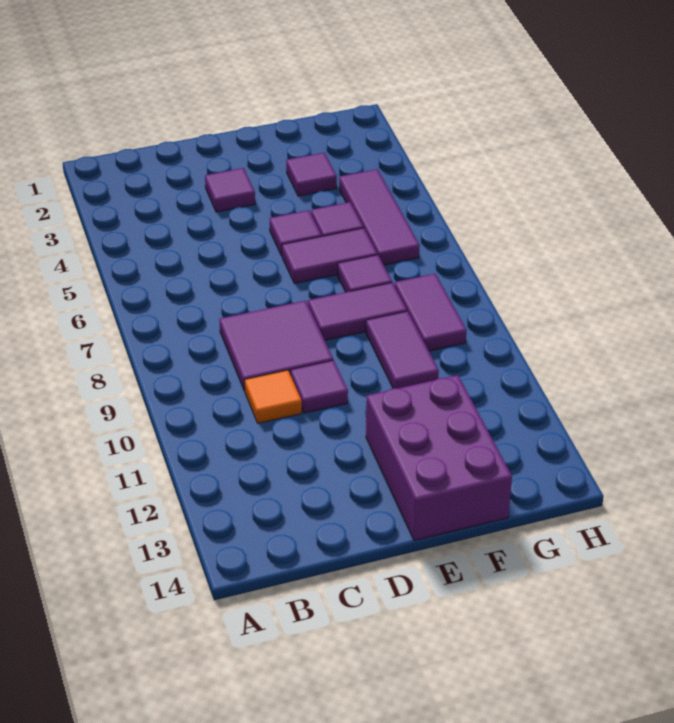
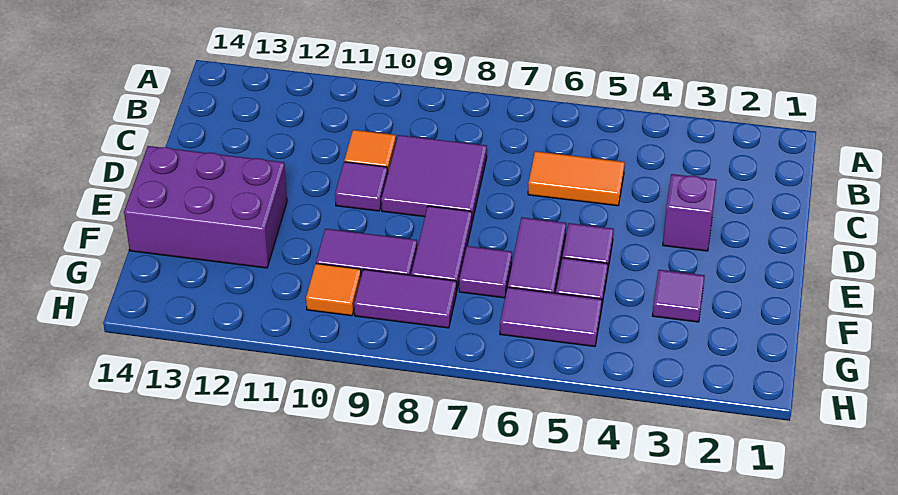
none -> orange tile C5:C6 level 1
purple tile D3 level 1 -> purple brick D3 level 1
purple tile G4:G6 level 1 -> purple tile G5:G6 level 1
none -> orange tile G10 level 1

